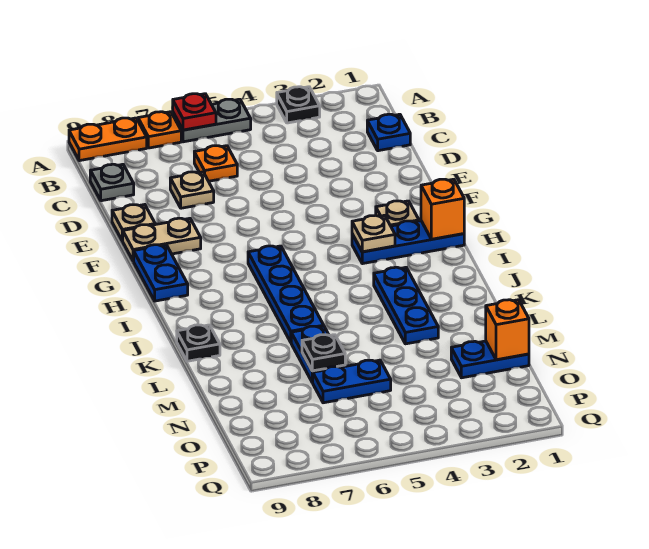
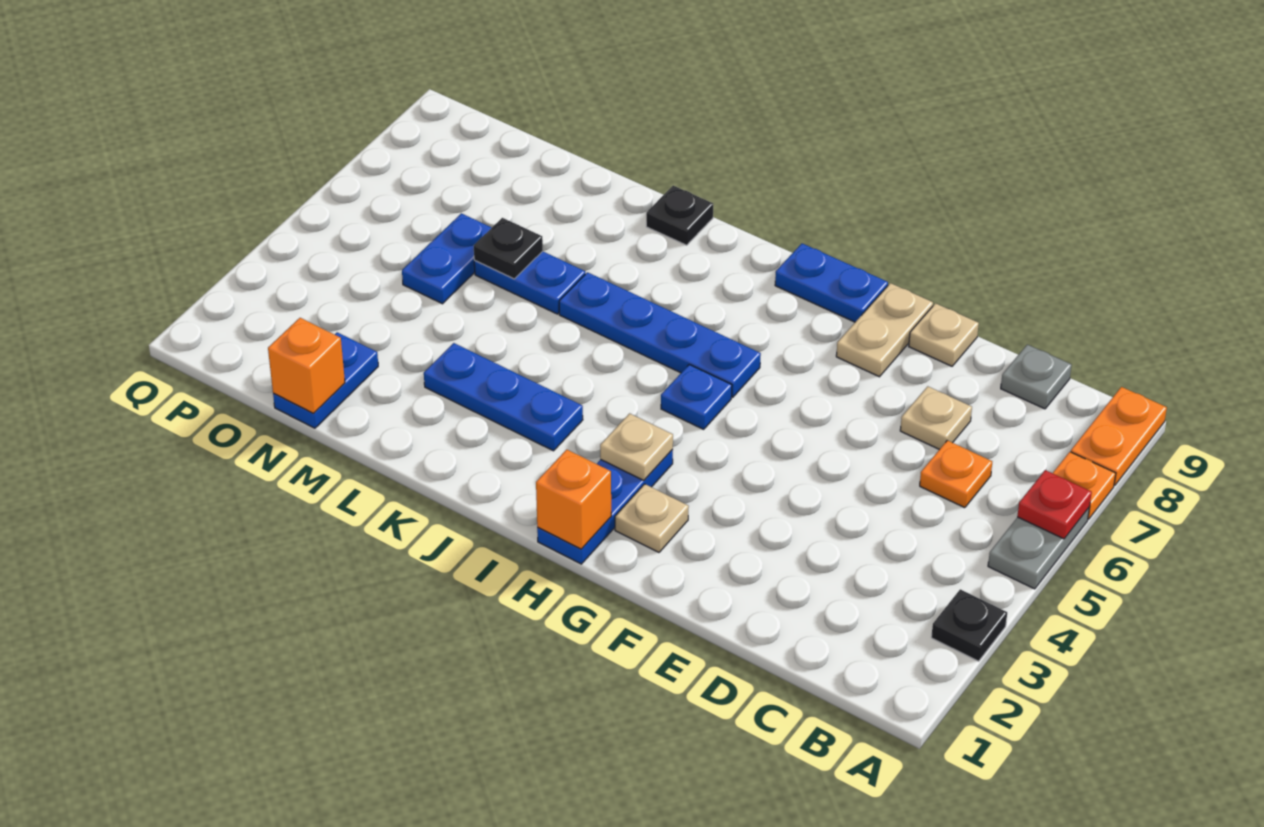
blue plate C1 level 1 -> blue plate H5 level 1

